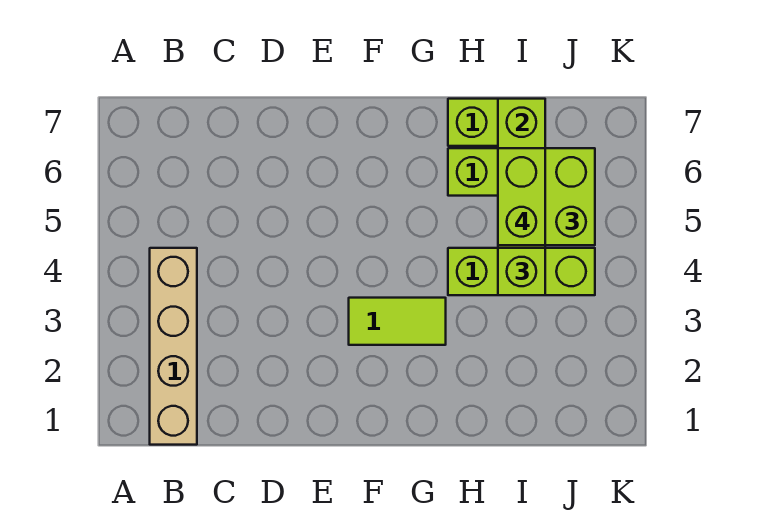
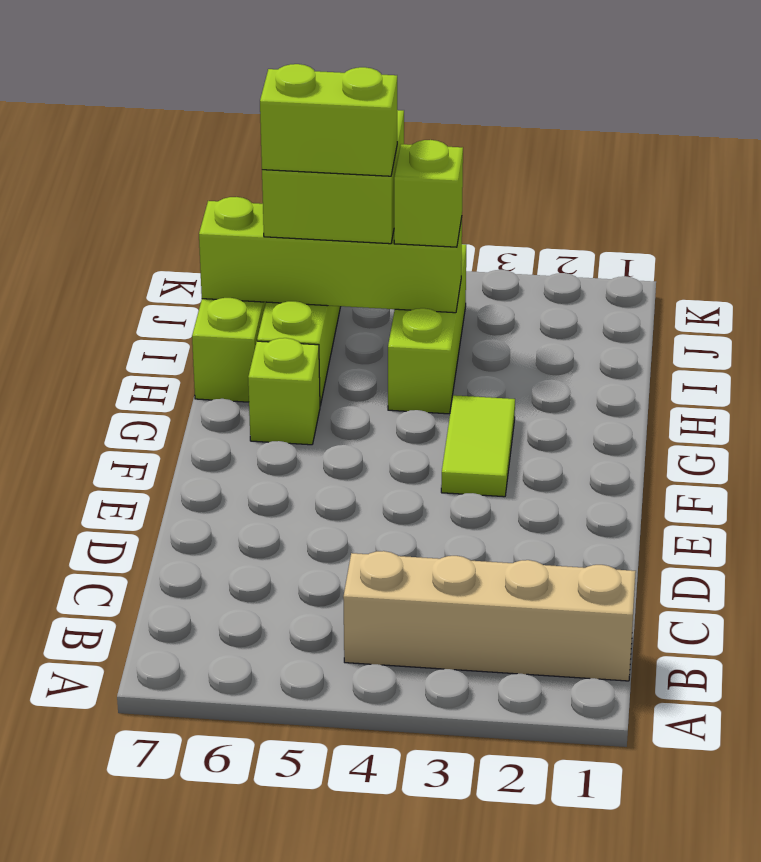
none -> lime brick G6 level 1

